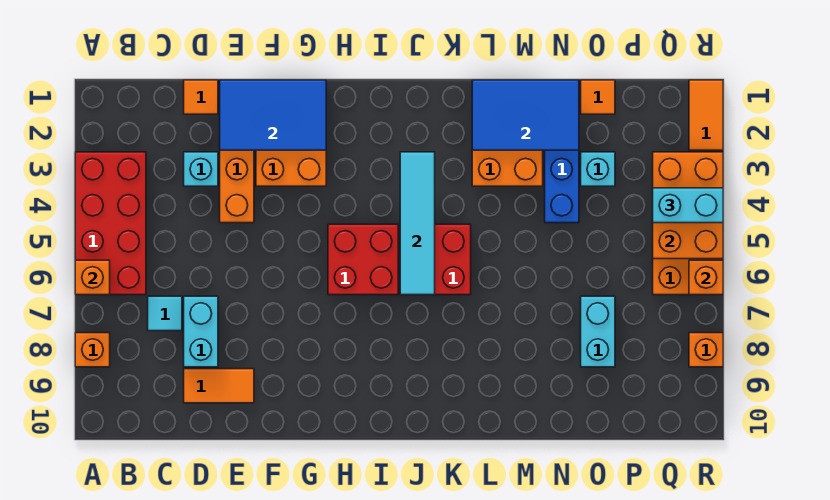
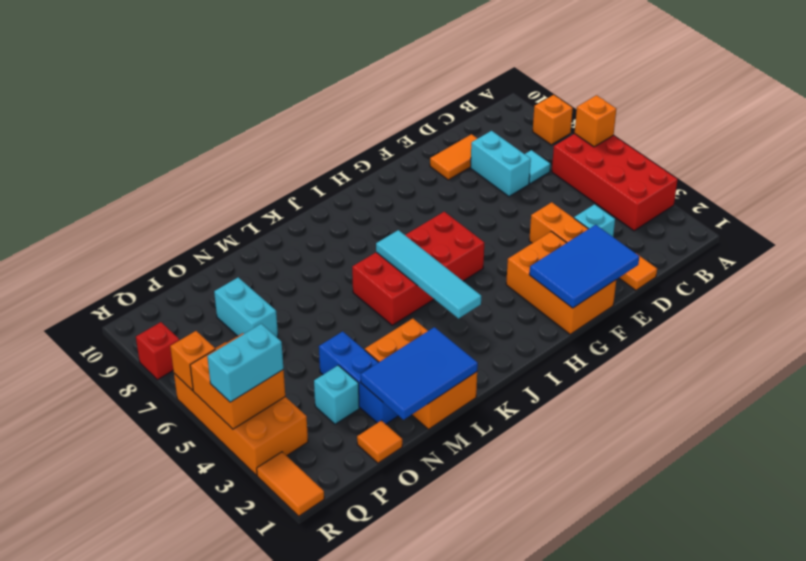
orange brick R8 level 1 -> red brick R8 level 1

